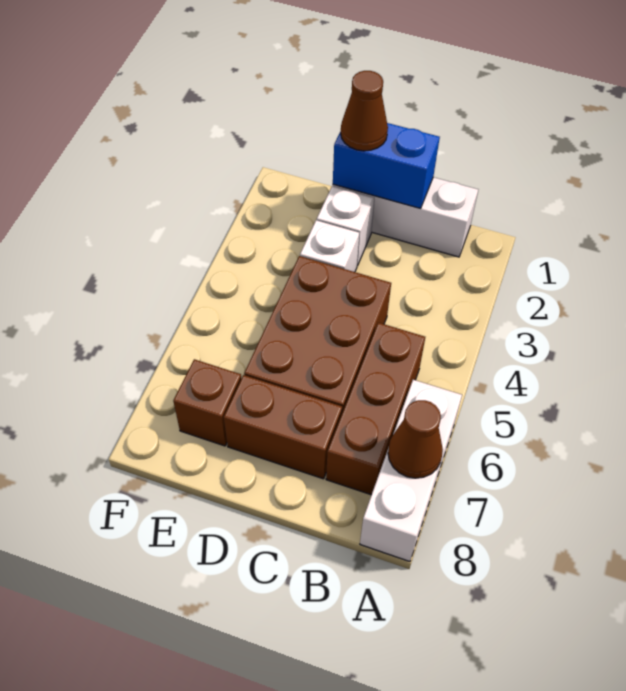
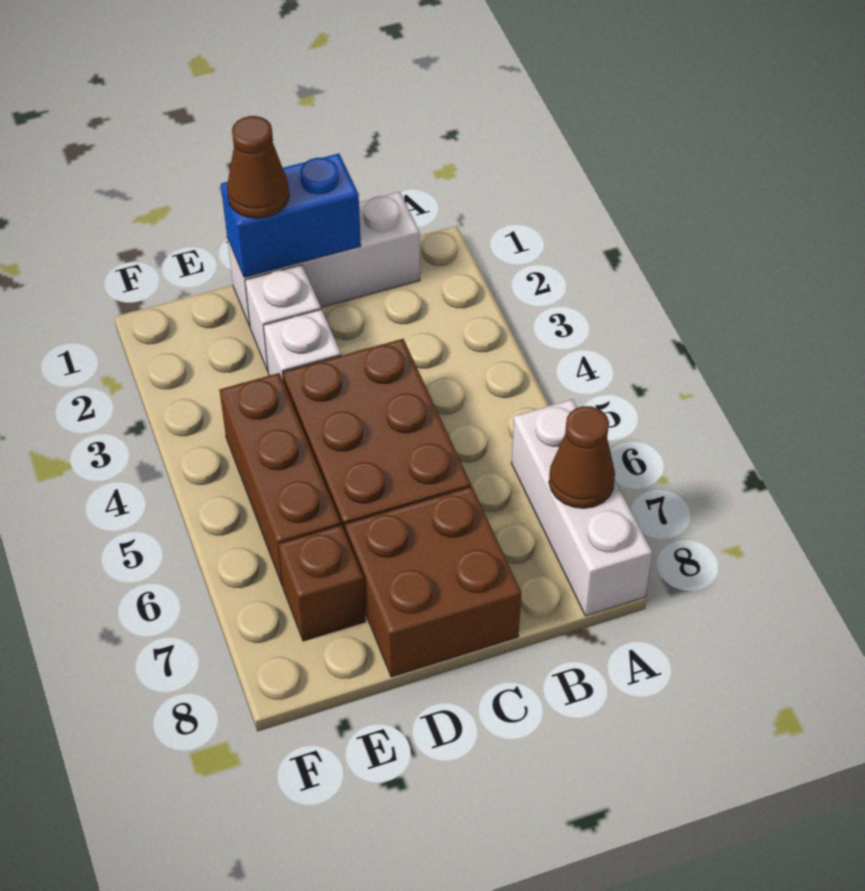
brown brick B5:B7 level 1 -> brown brick E4:E6 level 1
brown brick C7:D7 level 1 -> brown brick C7:D8 level 1

